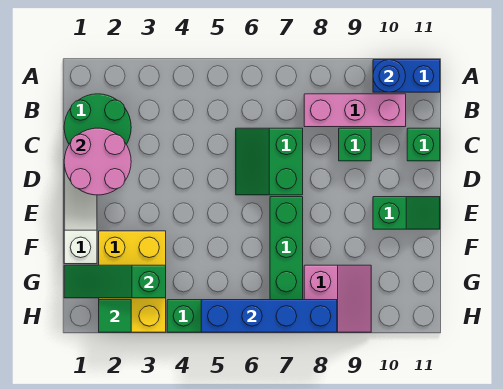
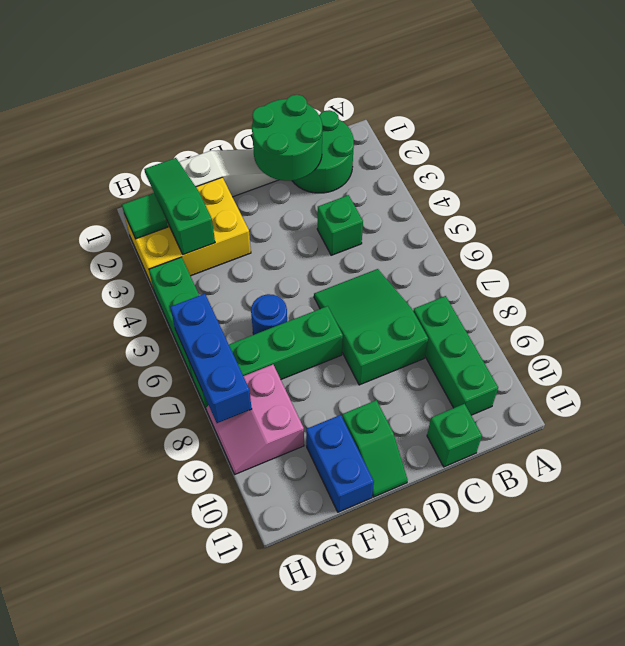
blue brick A10:A11 level 1 -> blue brick F10:F11 level 1
blue round brick A10 level 2 -> blue round brick F6 level 1
pink brick B8:B10 level 1 -> green brick B8:B10 level 1
pink round brick C1:D2 level 2 -> green round brick C1:D2 level 2
green slope C6:D7 level 1 top 7 -> green slope C6:D8 level 1 top 8
green brick C9 level 1 -> green brick C4 level 1
pink slope G8:H9 level 1 top 8 -> pink slope G8:H9 level 1 top G
blue brick H5:H8 level 2 -> blue brick H6:H8 level 2

